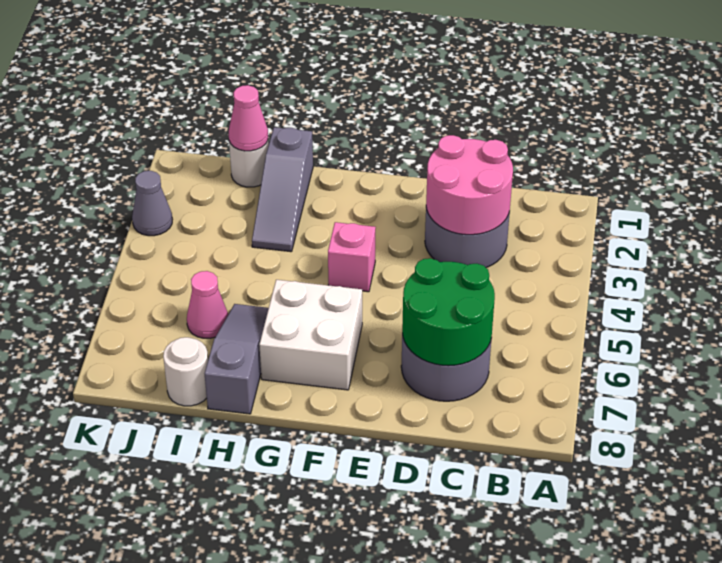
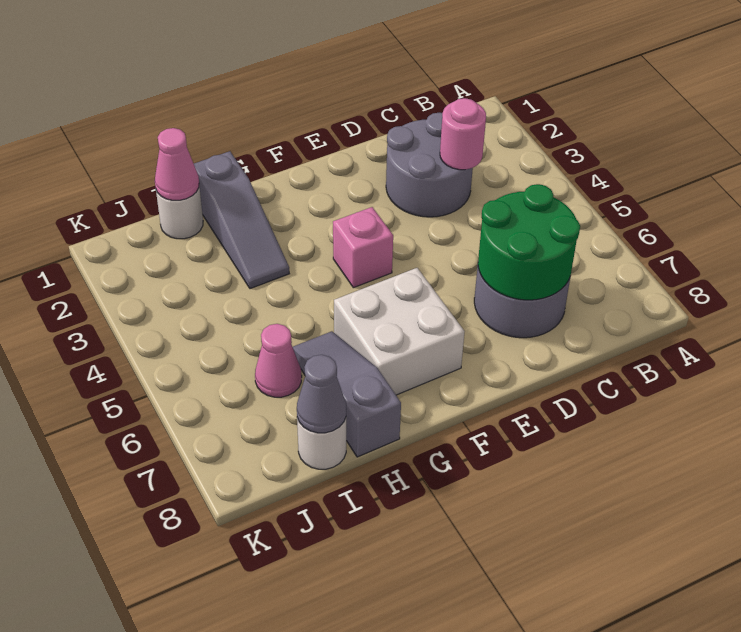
pink round brick C2:D3 level 2 -> pink round brick C3 level 2
grey cone K3 level 1 -> grey cone I8 level 2

